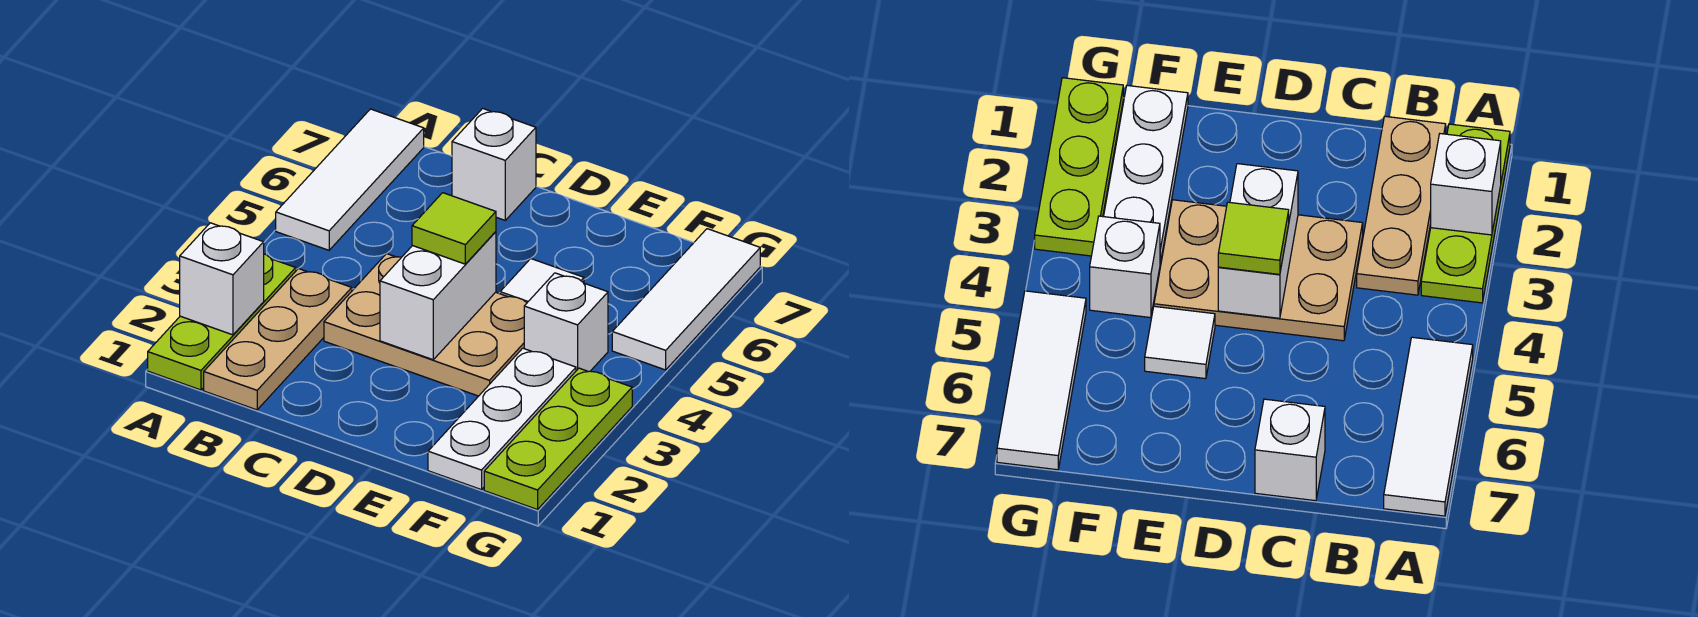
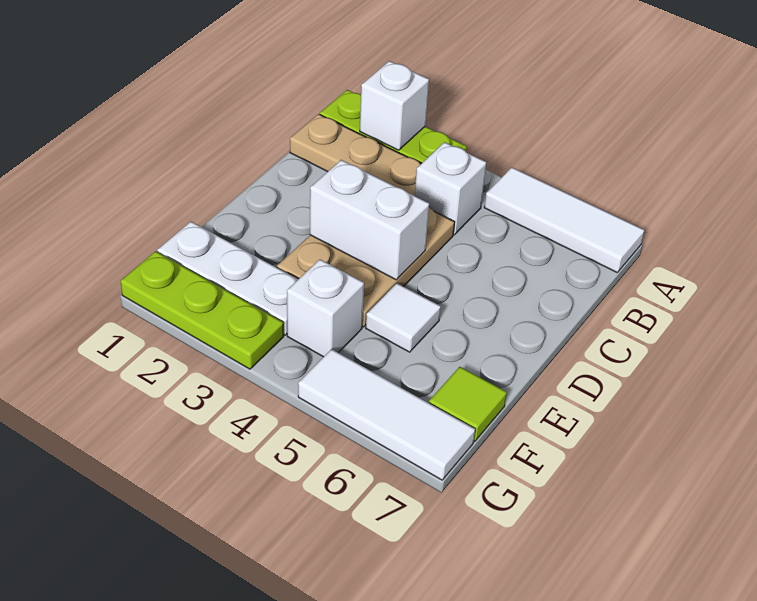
white brick C7 level 1 -> white brick B4 level 1
lime tile D4 level 3 -> lime tile F7 level 1

